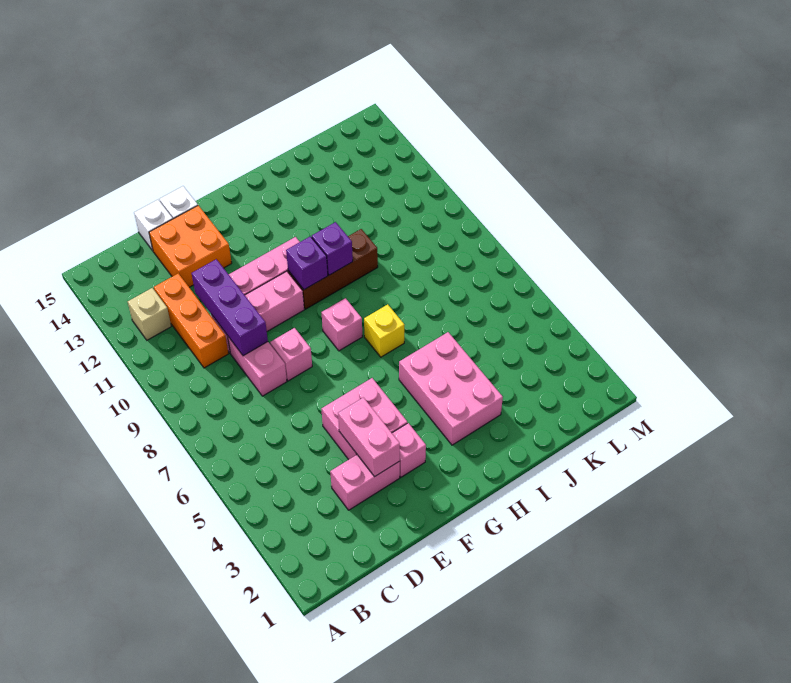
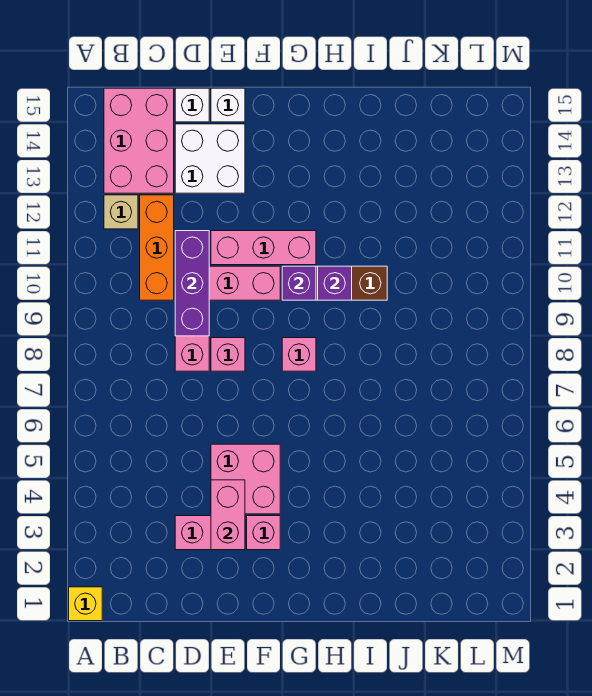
orange brick D13:E14 level 1 -> white brick D13:E14 level 1
pink brick H3:I5 level 1 -> pink brick B13:C15 level 1
yellow brick H7 level 1 -> yellow brick A1 level 1

